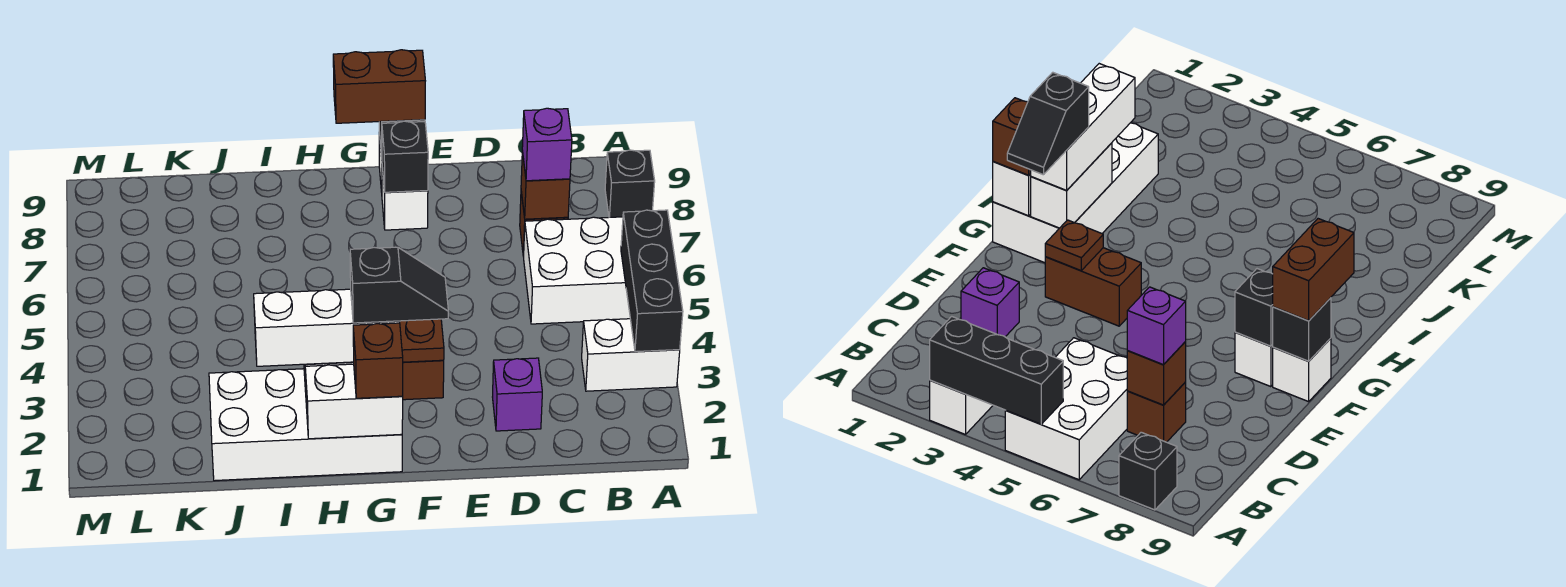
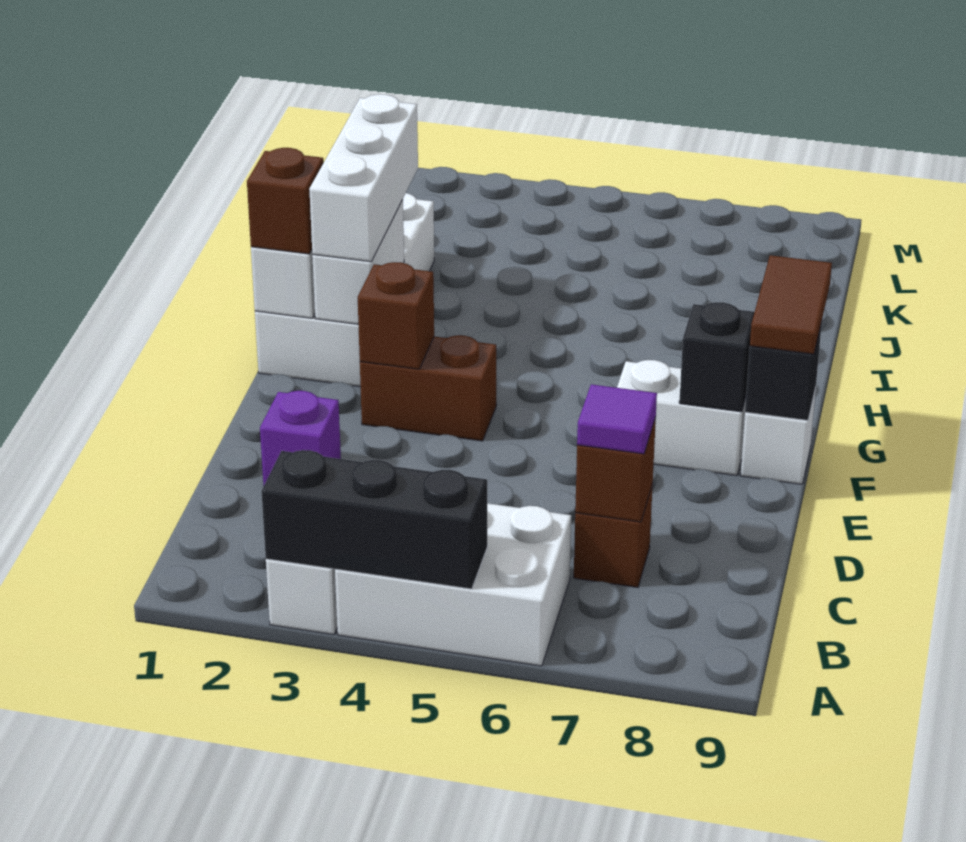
white brick A5:C6 level 1 -> white brick A4:B6 level 1
black brick A8 level 1 -> none
purple brick C7 level 3 -> purple tile C7 level 3
black slope F2:G2 level 4 top G -> none
brown plate F3 level 2 -> brown brick F3 level 2
white brick F8 level 1 -> white brick F7:F8 level 1
brown brick F9:G9 level 3 -> brown tile F9:G9 level 3

